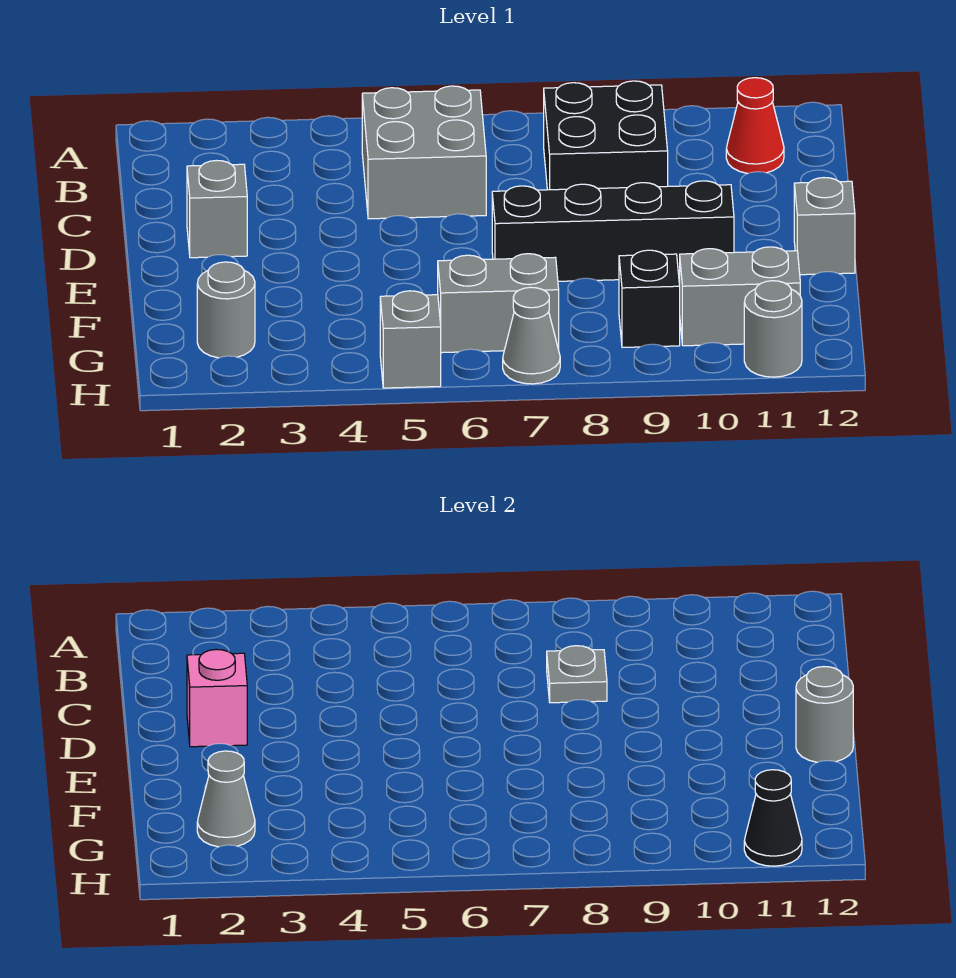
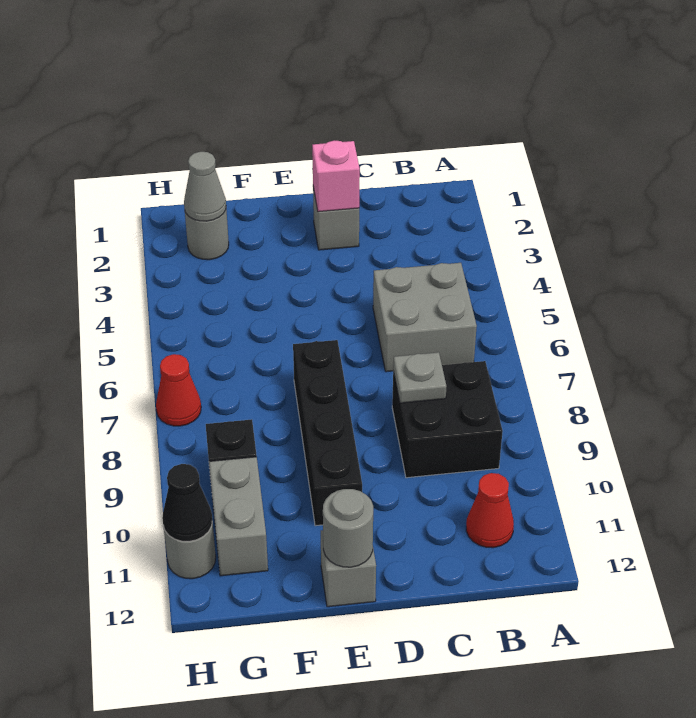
grey brick G6:G7 level 1 -> none
grey brick H5 level 1 -> none
grey cone H7 level 1 -> red cone H7 level 1

